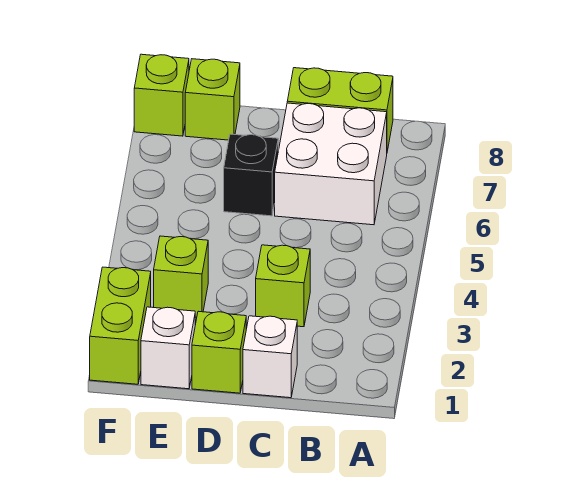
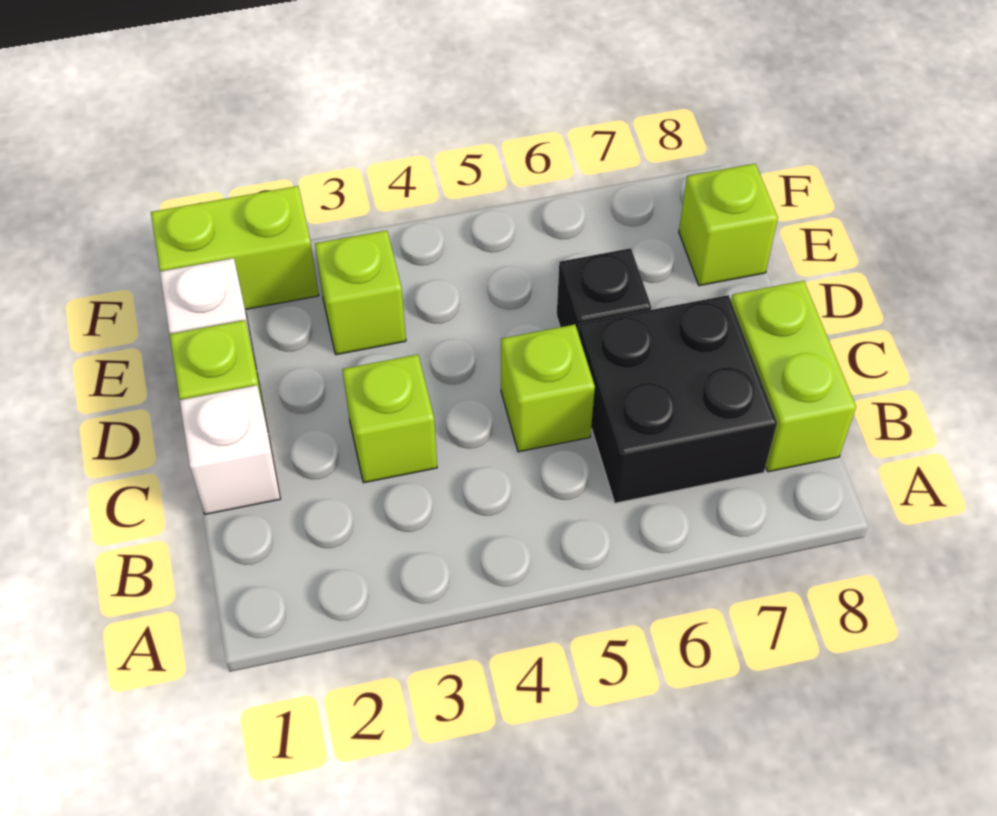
white brick B6:C7 level 1 -> black brick B6:C7 level 1
lime brick F8 level 1 -> lime brick C5 level 1

